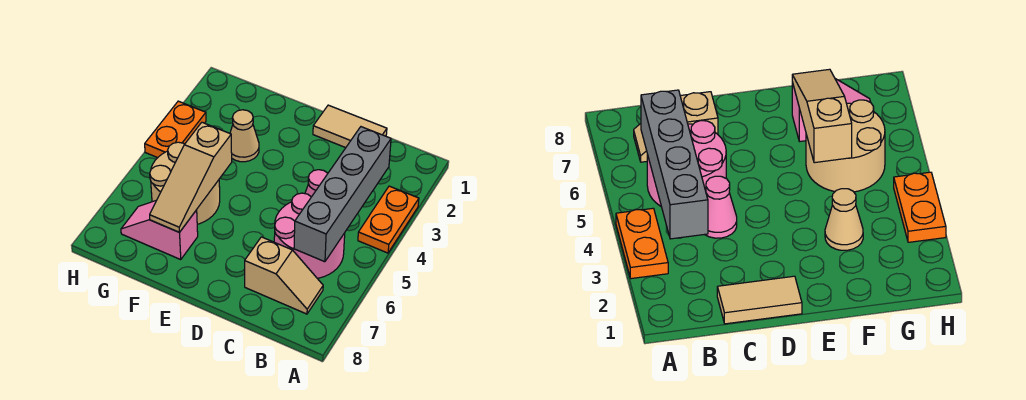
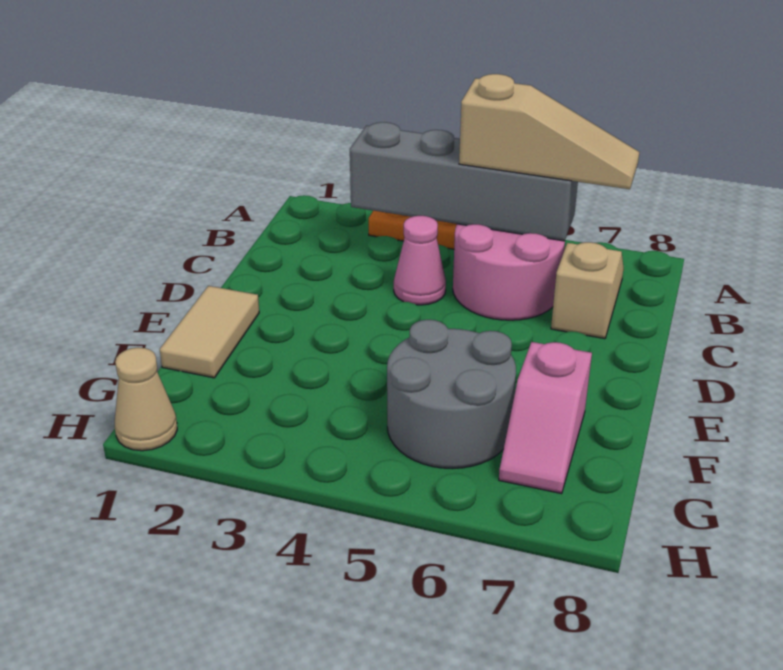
tan tile C1:D1 level 1 -> tan tile E1:F1 level 1
tan cone F3 level 1 -> tan cone H1 level 1
tan round brick F5:G6 level 1 -> grey round brick F5:G6 level 1
tan slope F5:F7 level 2 top 5 -> tan slope B5:B7 level 3 top 5
orange plate H3:H4 level 1 -> none

